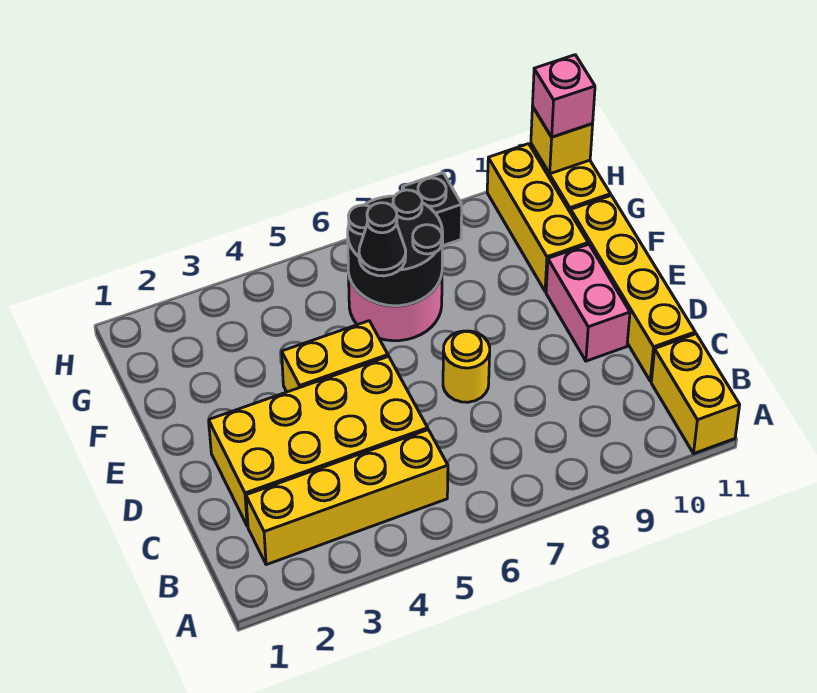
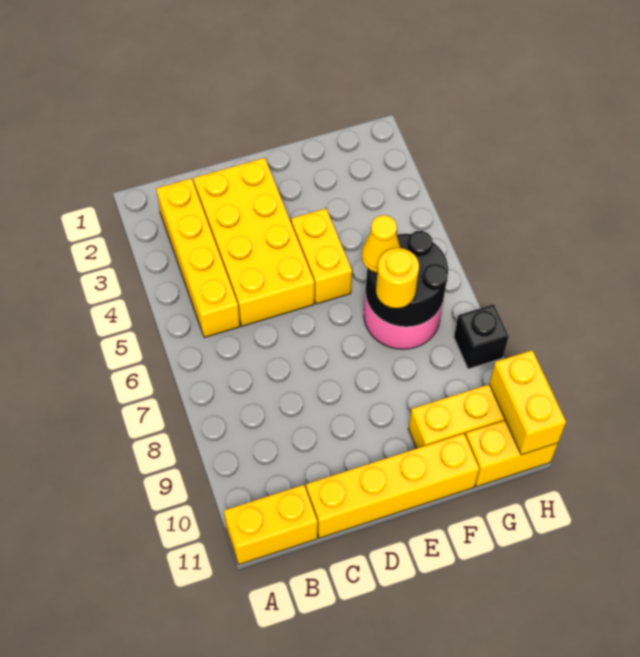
yellow round brick D7 level 1 -> yellow round brick F7 level 3
pink brick D10:E10 level 1 -> none
black cone F6 level 3 -> yellow cone F6 level 3
yellow brick H11 level 2 -> yellow brick H10:H11 level 2
pink brick H11 level 3 -> none

